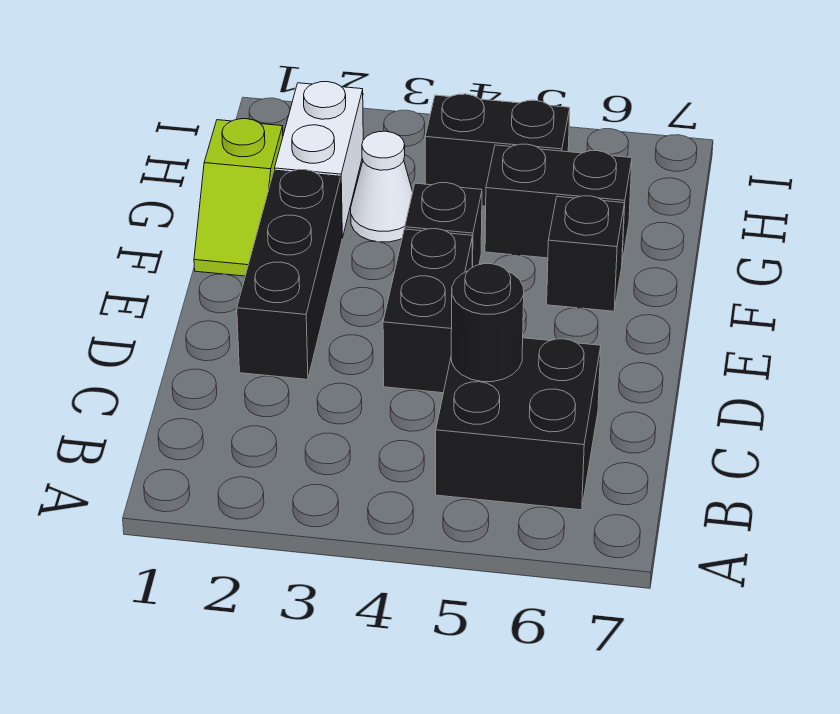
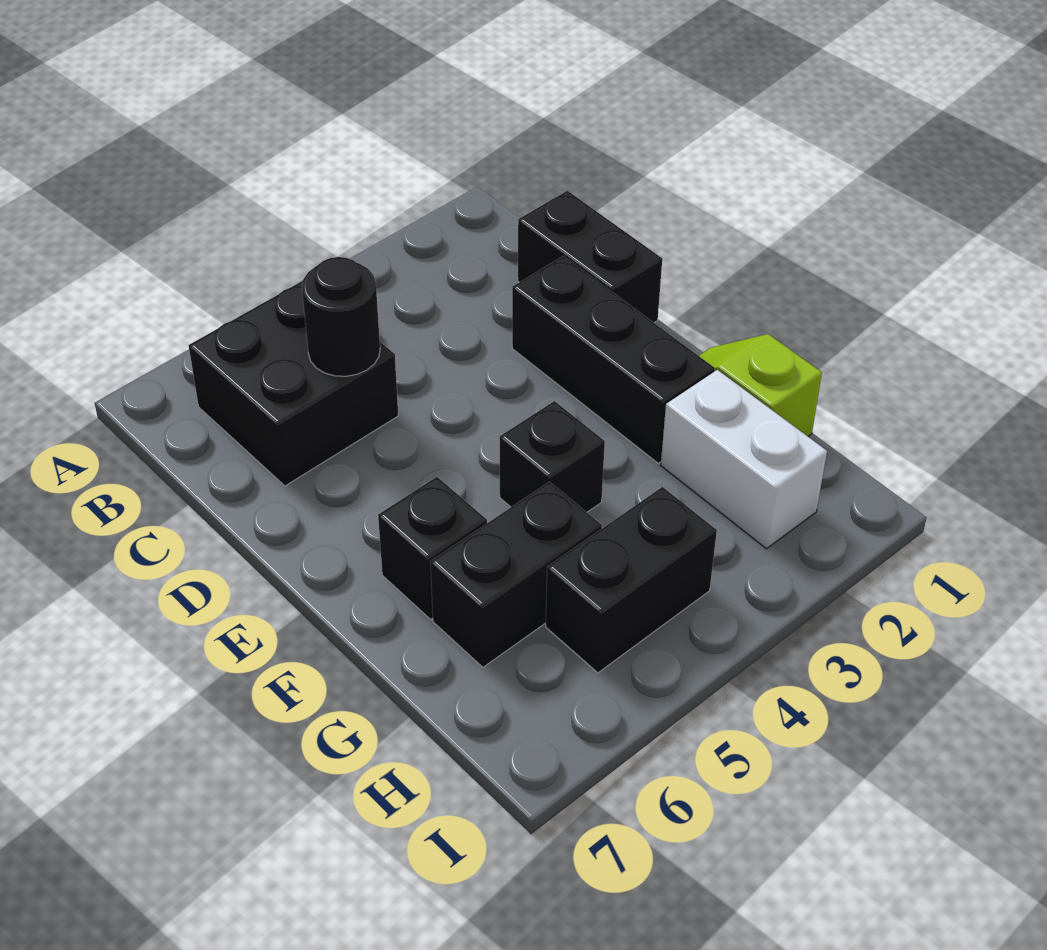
black brick D4:E4 level 1 -> black brick C1:D1 level 1
white cone G3 level 1 -> none

